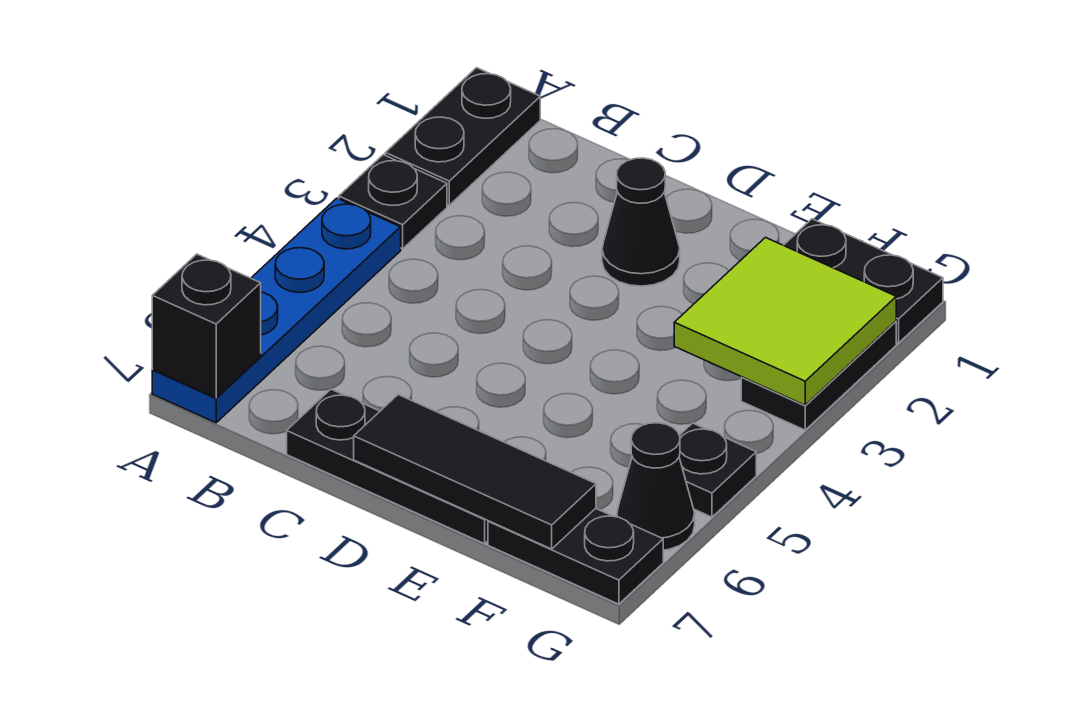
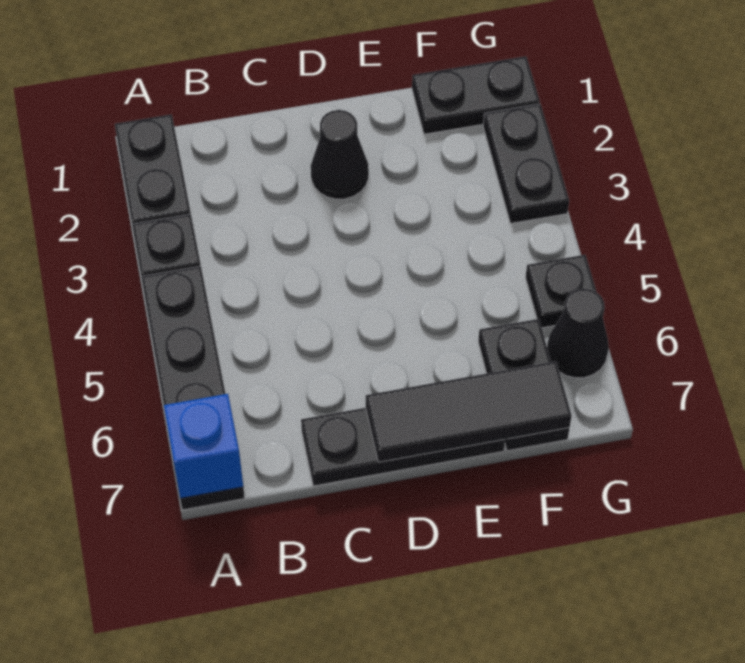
blue plate A4:A7 level 1 -> black plate A4:A7 level 1
black brick A7 level 2 -> blue brick A7 level 2
lime tile F2:G3 level 2 -> none
black plate F7:G7 level 1 -> black plate F6:F7 level 1

